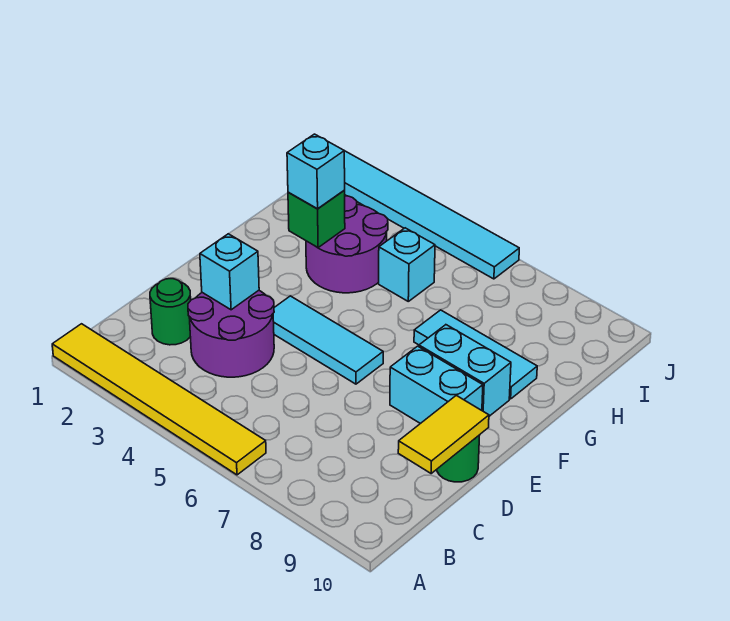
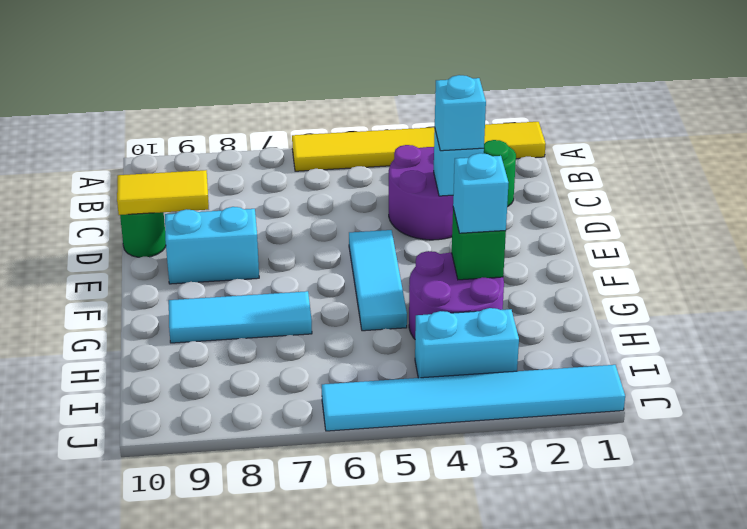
yellow tile C10:D10 level 2 -> yellow tile D9:D10 level 2
cyan tile E4:E6 level 1 -> cyan tile E5:G5 level 1
cyan brick F8:F9 level 1 -> cyan brick I3:I4 level 1
cyan brick H5 level 1 -> cyan brick D3 level 3

